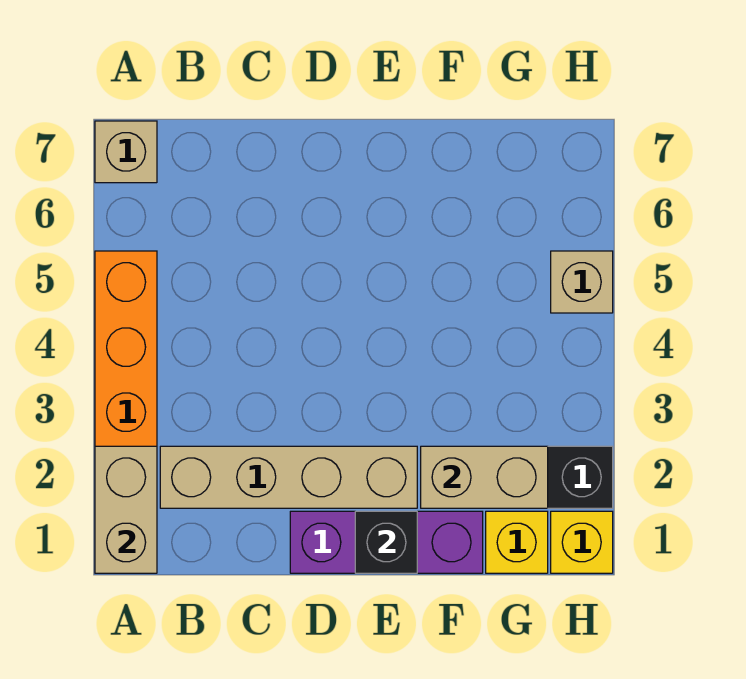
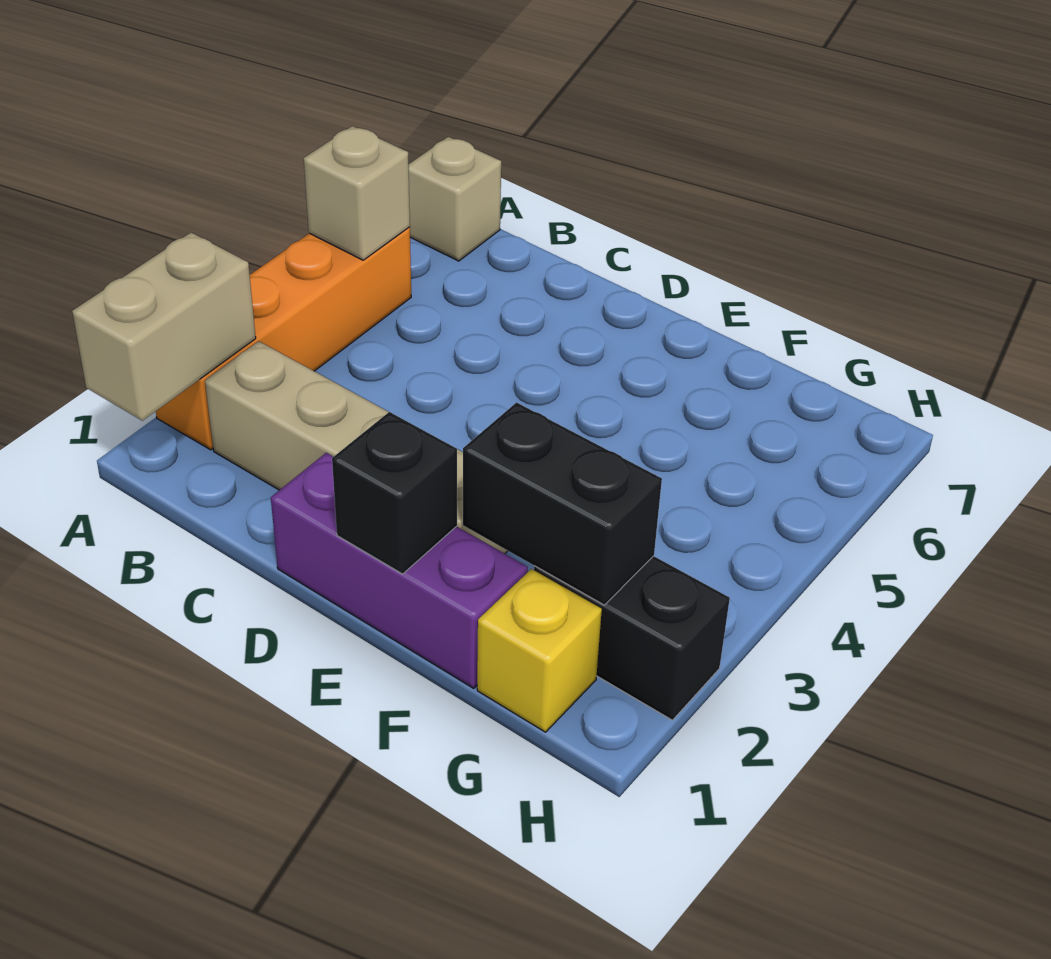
tan brick F2:G2 level 2 -> black brick F2:G2 level 2
yellow brick H1 level 1 -> none
tan brick H5 level 1 -> tan brick A5 level 2

